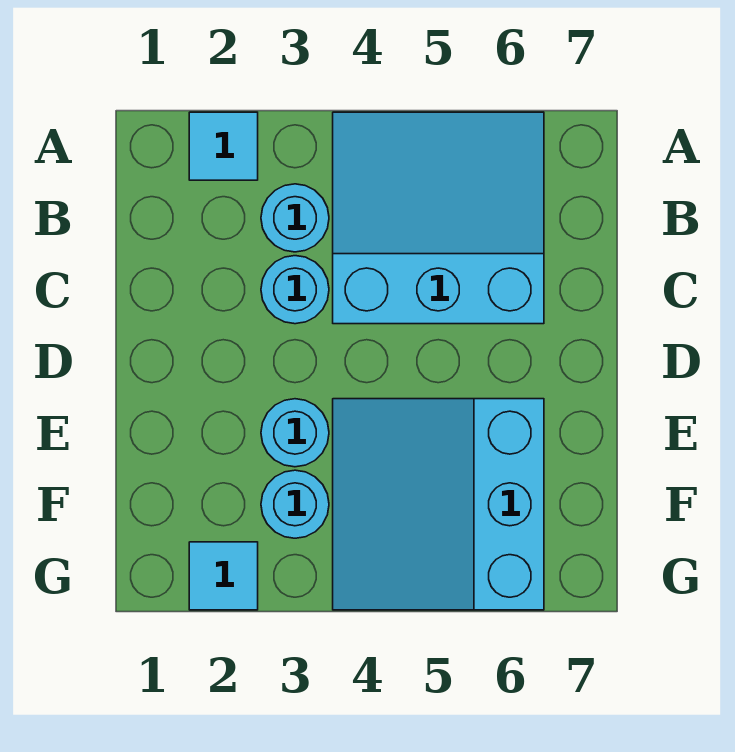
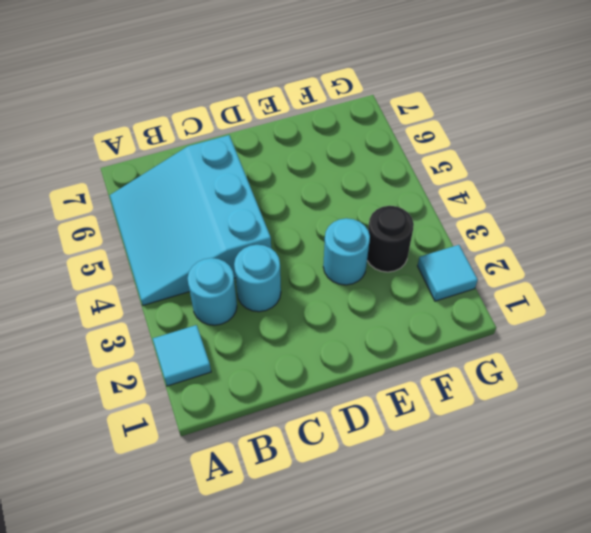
cyan slope E4:G6 level 1 top 6 -> none
cyan round brick F3 level 1 -> black round brick F3 level 1

